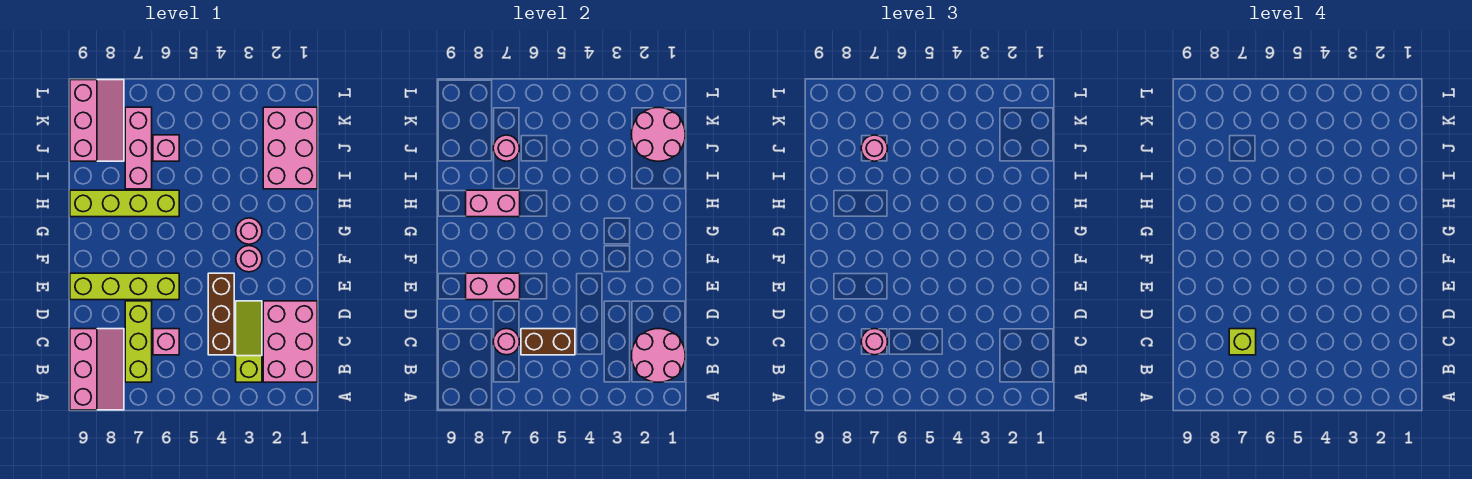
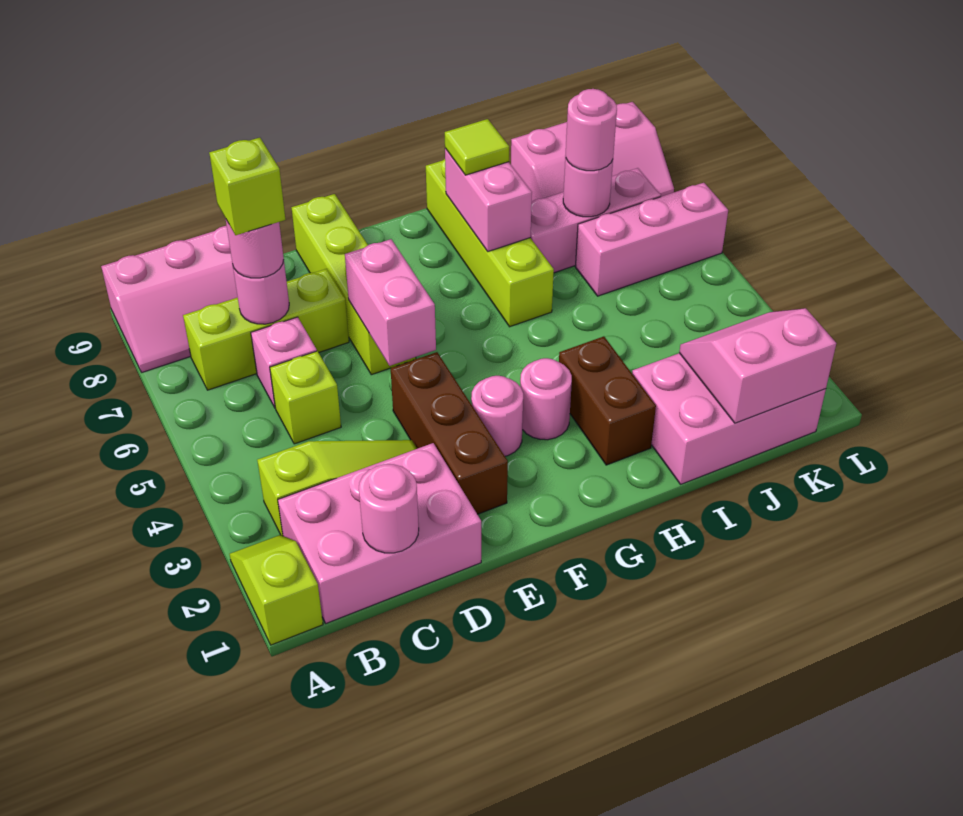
none -> lime slope A1:A2 level 1 top 1
pink round brick B1:C2 level 2 -> pink round brick C1 level 2
brown brick C4:E4 level 1 -> brown brick E2:E4 level 1
none -> lime brick C5 level 1
brown brick C5:C6 level 2 -> brown brick H2:H3 level 1
pink brick E7:E8 level 2 -> pink brick E5:E6 level 2
none -> lime tile H8 level 3
pink round brick J1:K2 level 2 -> pink slope J1:K2 level 2 top 1
pink brick J6 level 1 -> pink brick J6:L6 level 1

